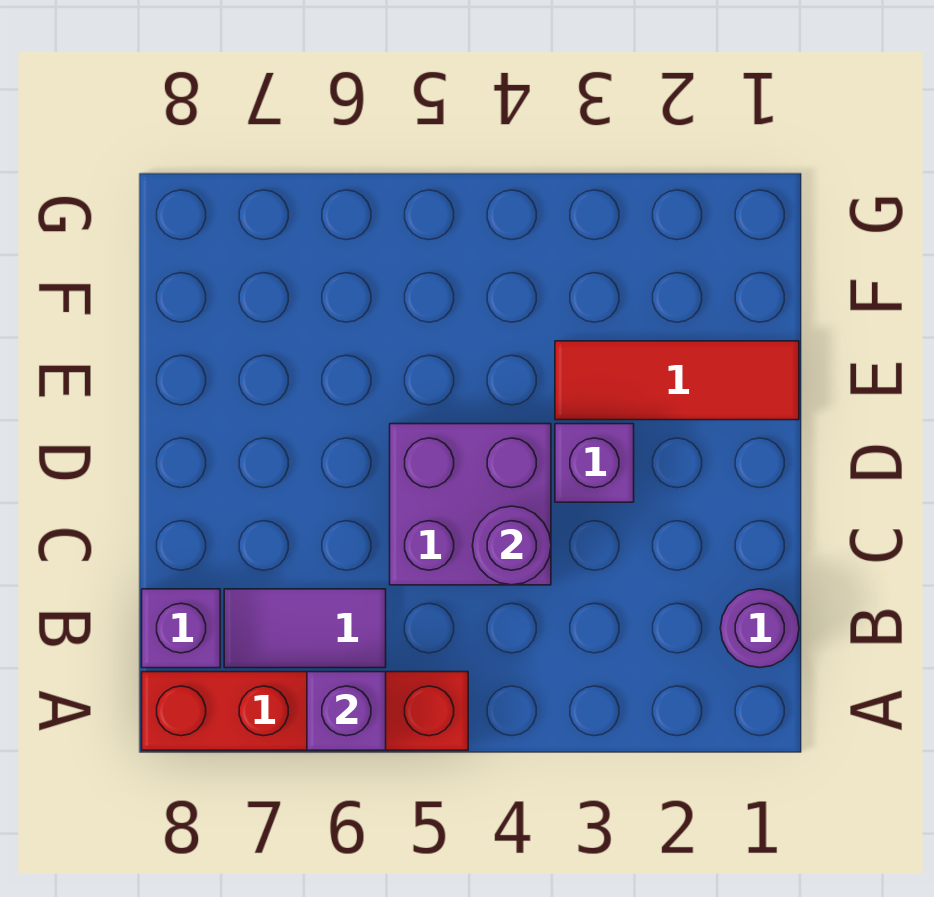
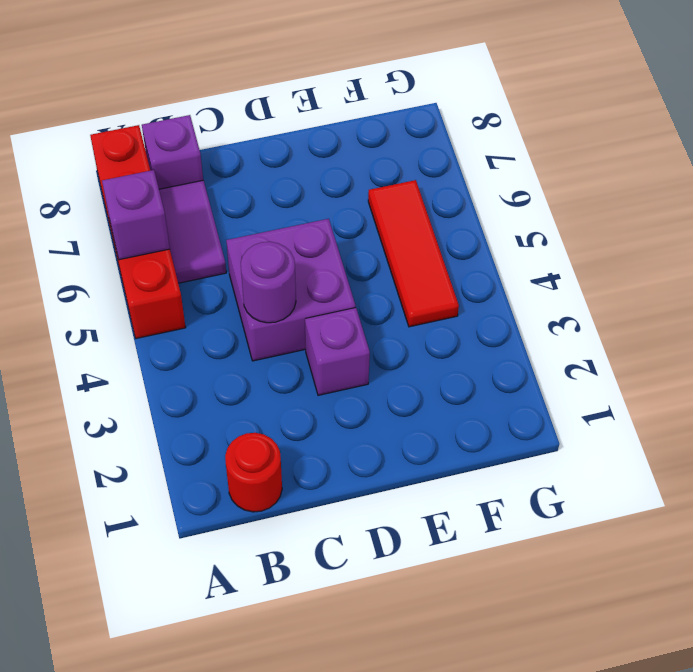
purple round brick B1 level 1 -> red round brick B1 level 1
red tile E1:E3 level 1 -> red tile F4:F6 level 1

